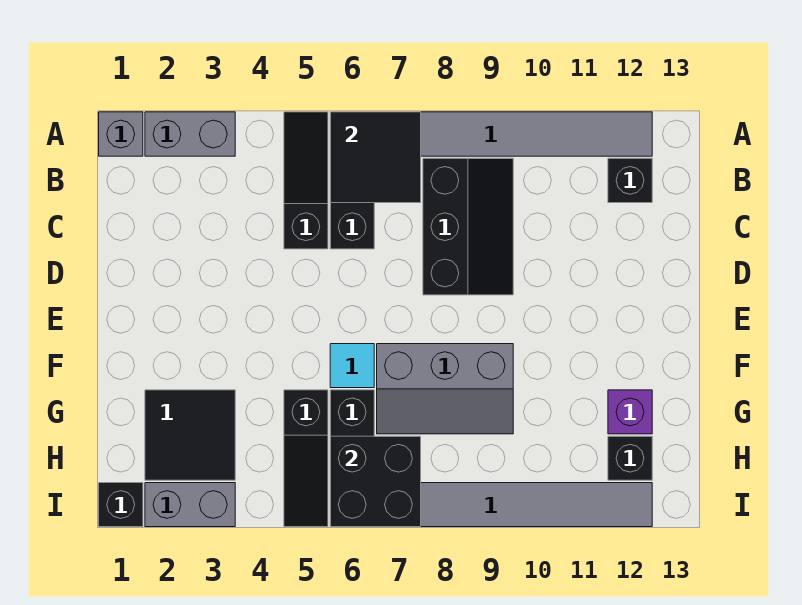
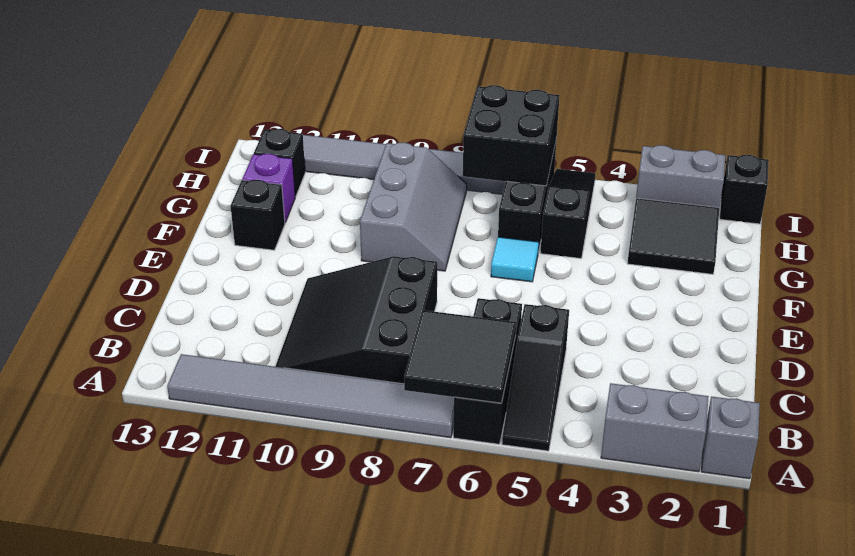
black slope B8:D9 level 1 top 8 -> black slope B8:D10 level 1 top 8
black brick B12 level 1 -> black brick F12 level 1
grey slope F7:G9 level 1 top F -> grey slope F8:H9 level 1 top 9

